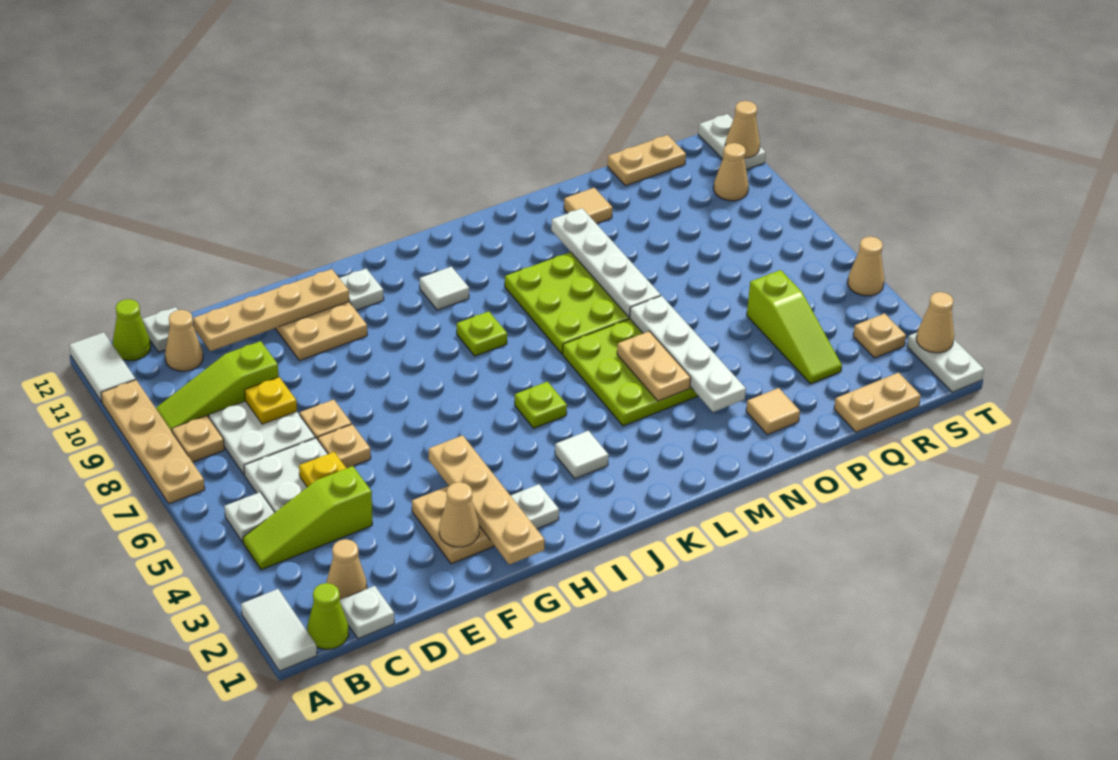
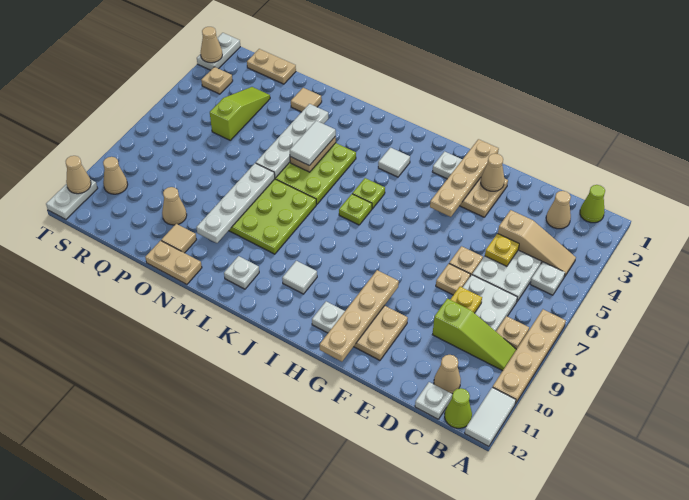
white tile A1:A2 level 1 -> white tile M4:M5 level 3
lime slope B4:D4 level 1 top D -> tan slope B4:D4 level 1 top D
white plate C1 level 1 -> white plate L11 level 1
tan plate D11:G11 level 2 -> tan plate G9:G12 level 2
lime plate J8 level 1 -> lime plate J6 level 1
tan plate Q12:R12 level 1 -> tan plate N12:O12 level 1
tan cone T5 level 1 -> tan cone P10 level 1

